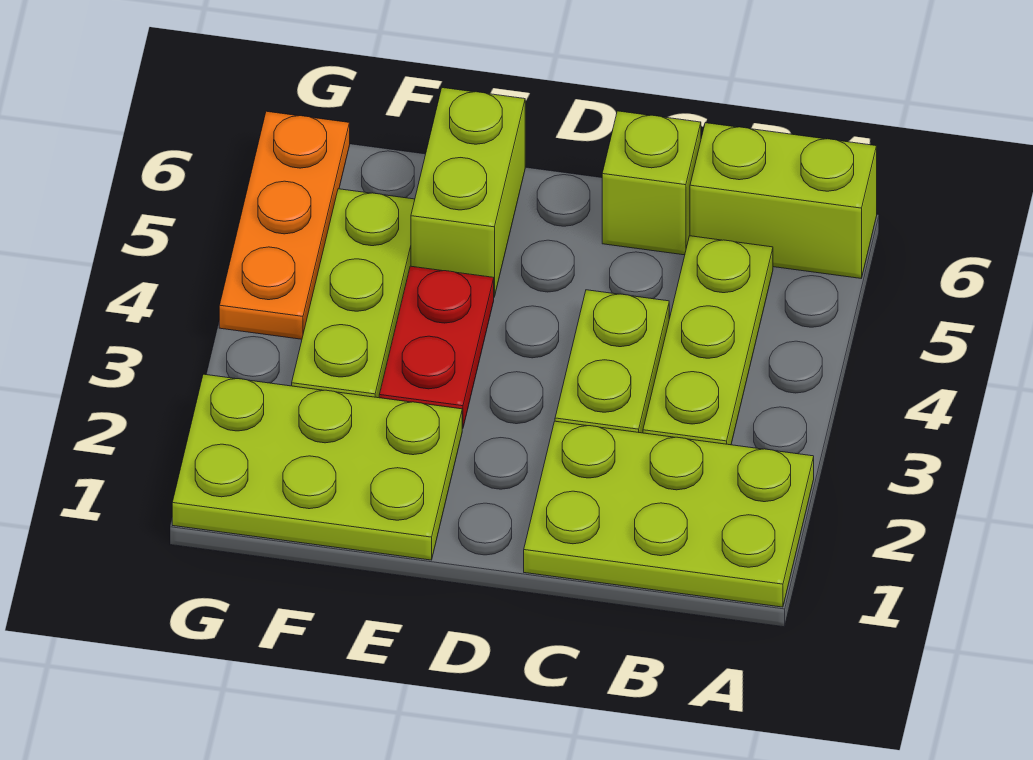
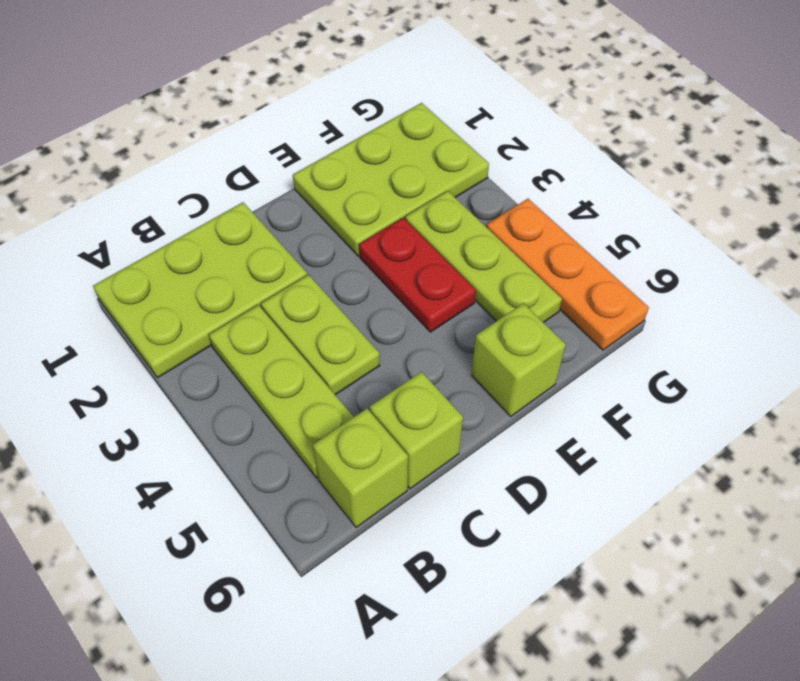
lime brick A6:B6 level 1 -> lime brick B6 level 1
lime brick E5:E6 level 1 -> lime brick E6 level 1

